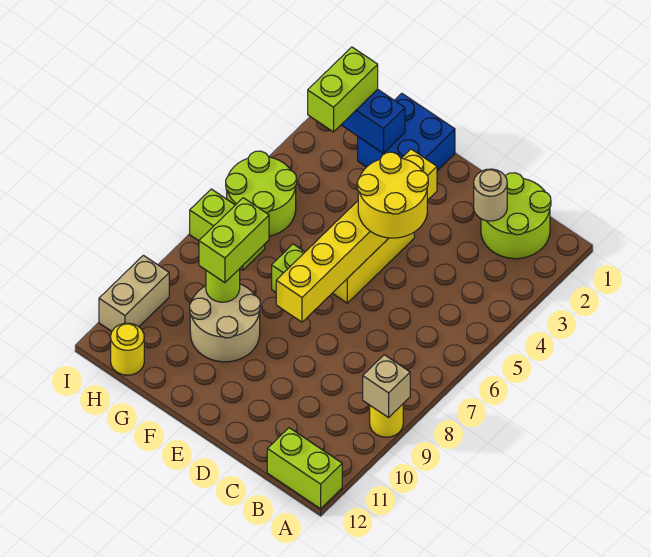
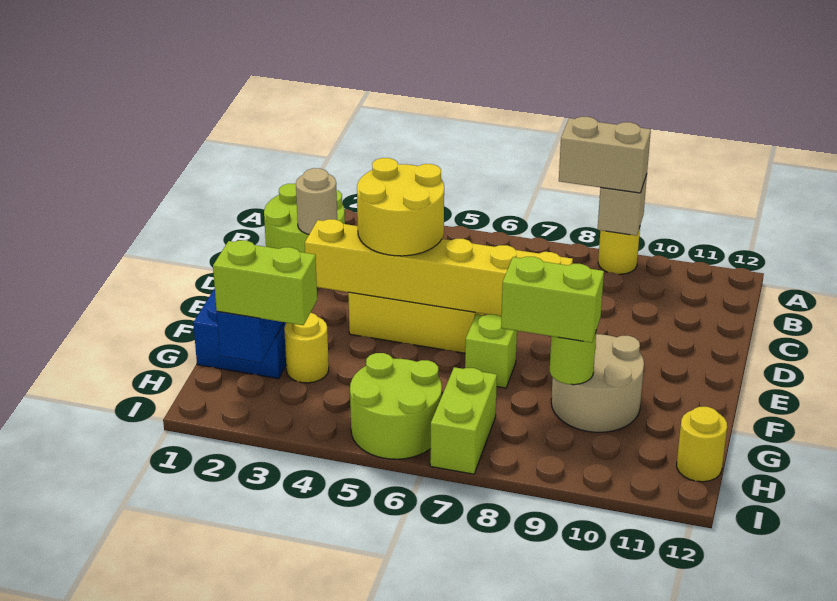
lime brick A12:B12 level 1 -> none
none -> yellow round brick G3 level 1
tan brick I10:I11 level 1 -> tan brick A8:A9 level 3

